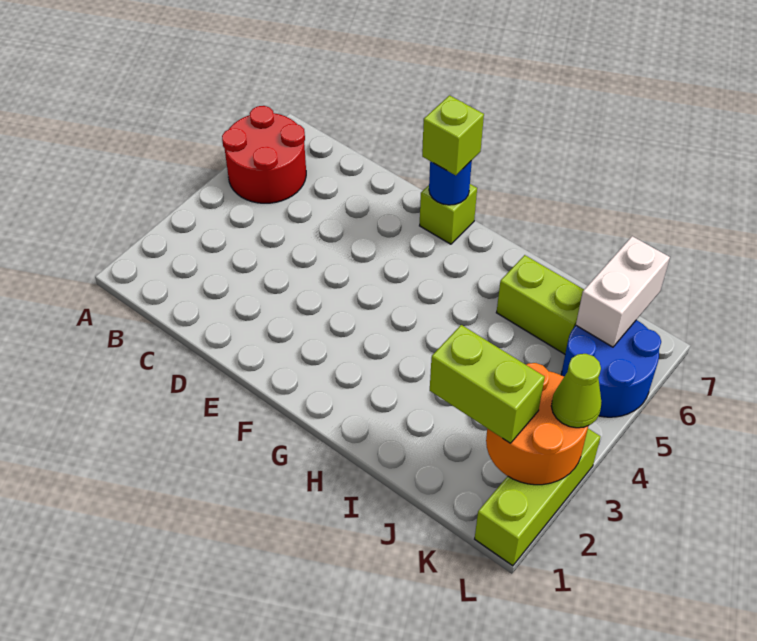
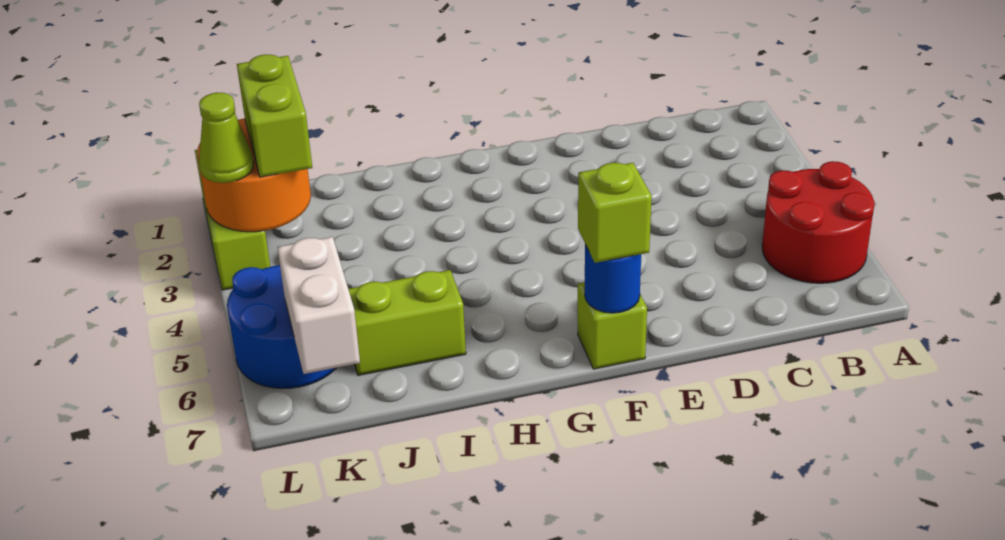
lime brick J2:K2 level 3 -> lime brick K2:K3 level 3

